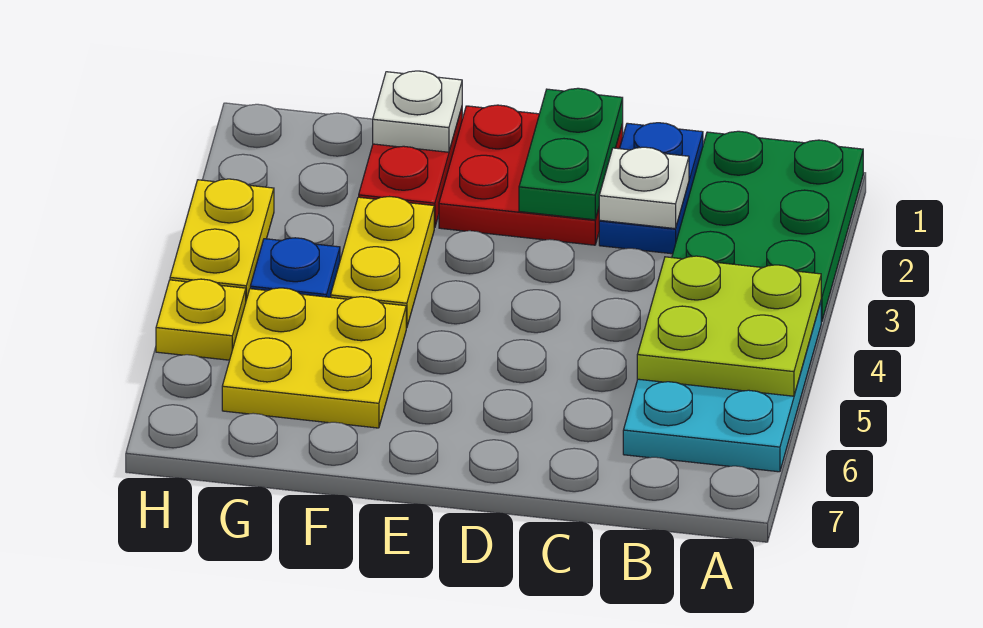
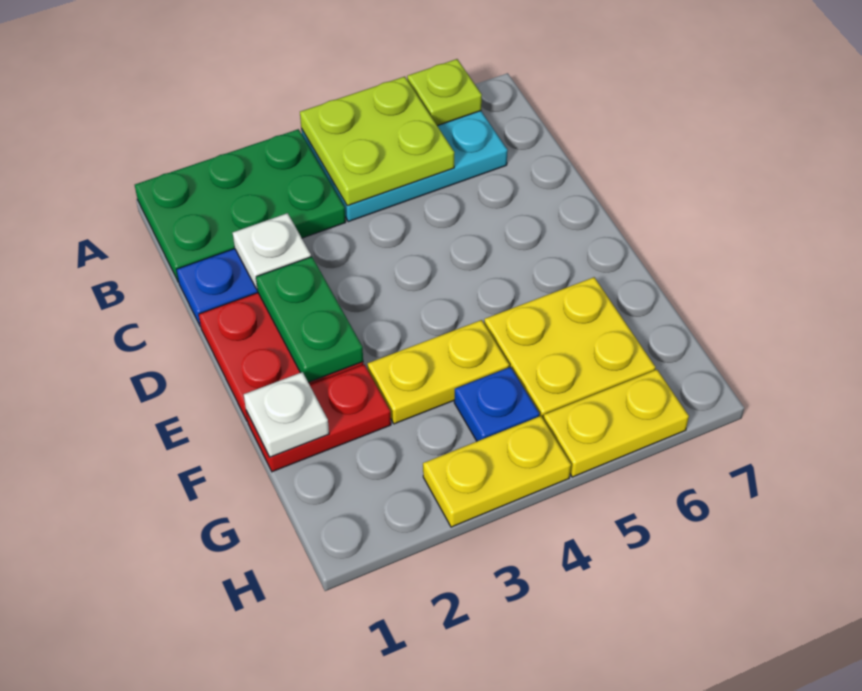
none -> lime plate A6 level 2
green plate D1:D2 level 2 -> green plate D2:E2 level 2
yellow plate H5 level 1 -> yellow plate H5:H6 level 1

